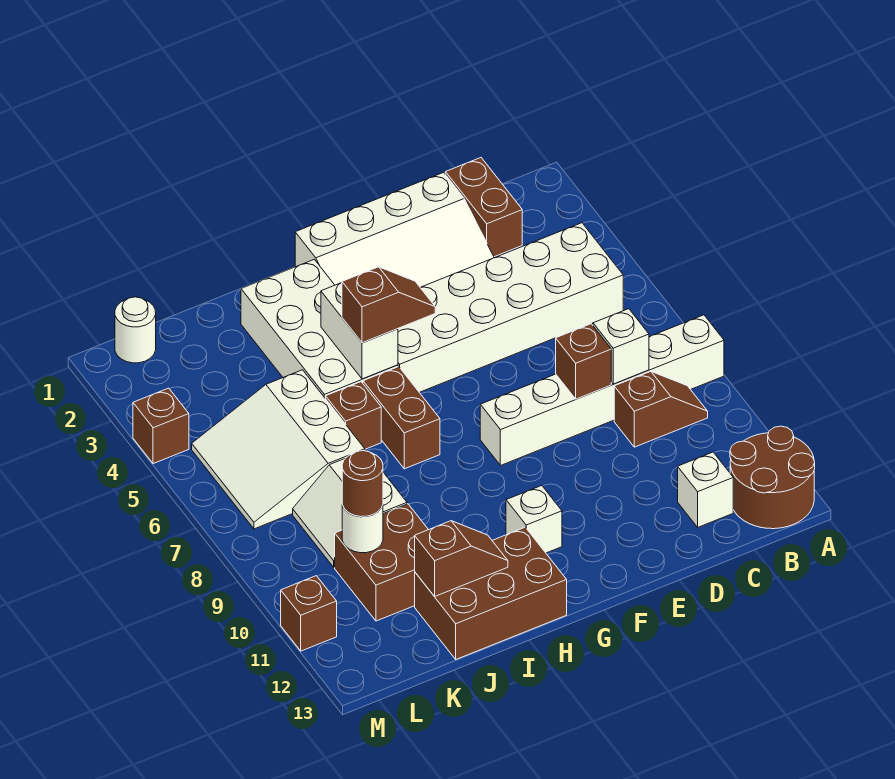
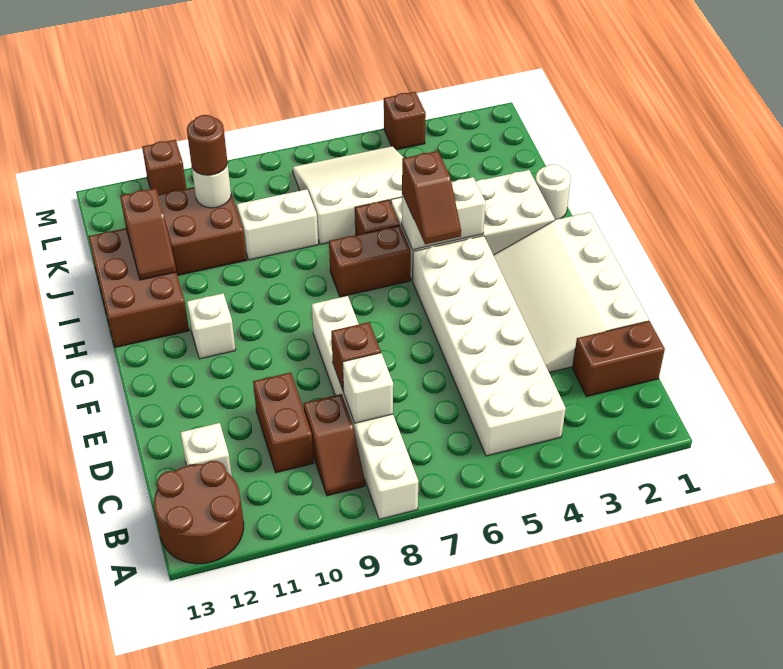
none -> brown brick C10:D10 level 1
white round brick L1 level 1 -> white round brick I1 level 1

